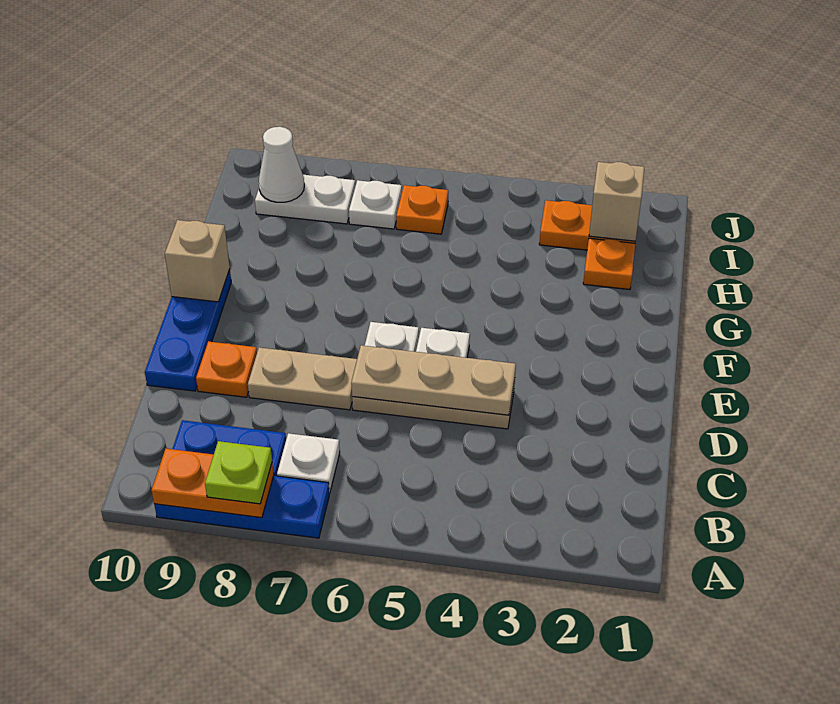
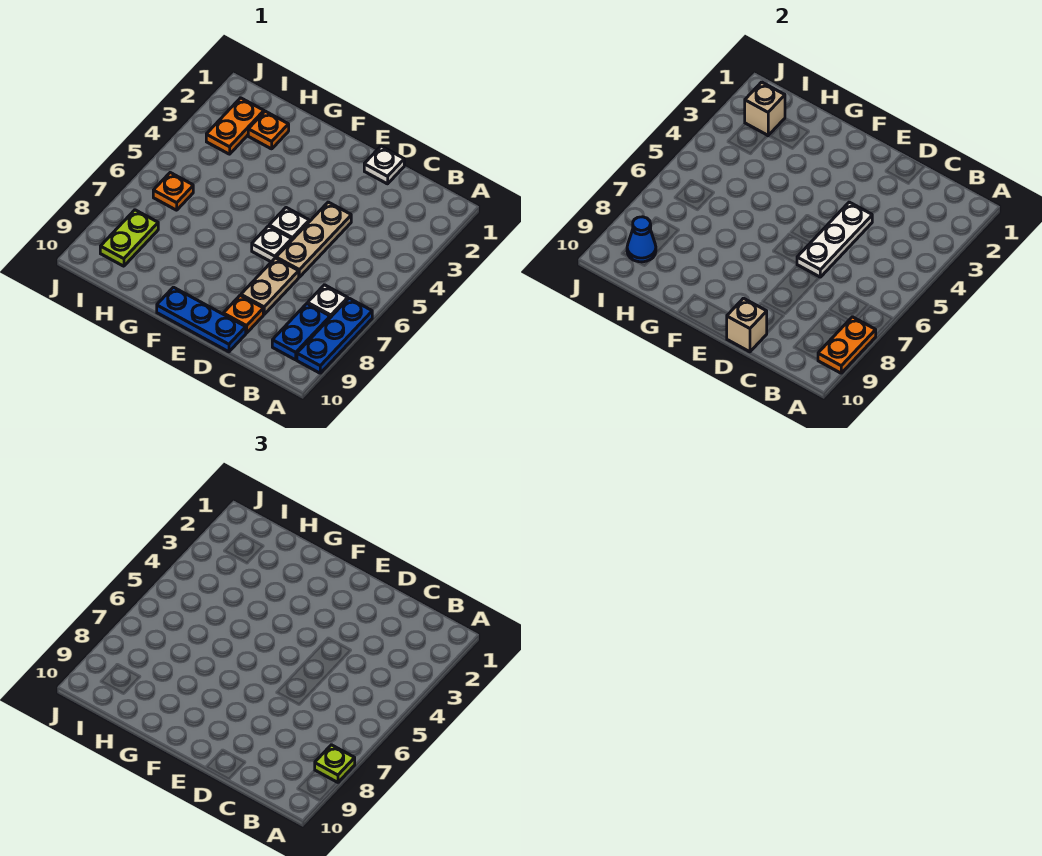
tan plate D4:D6 level 2 -> white plate D4:D6 level 2
tan brick F10 level 2 -> tan brick D10 level 2
white plate I7 level 1 -> white plate D1 level 1
white plate I8:I9 level 1 -> lime plate I8:I9 level 1
white cone I9 level 2 -> blue cone I9 level 2

